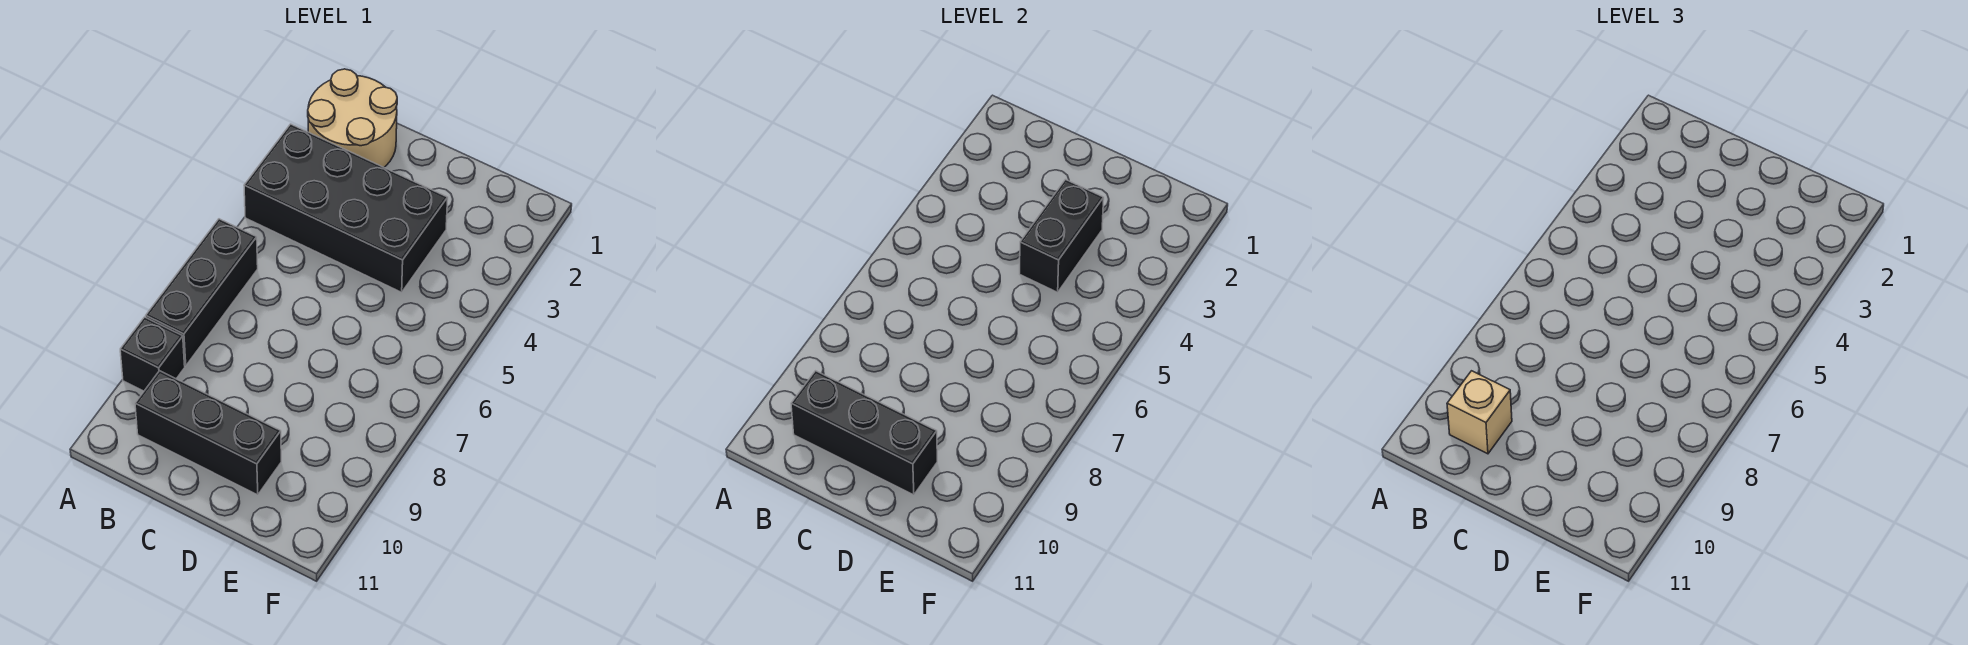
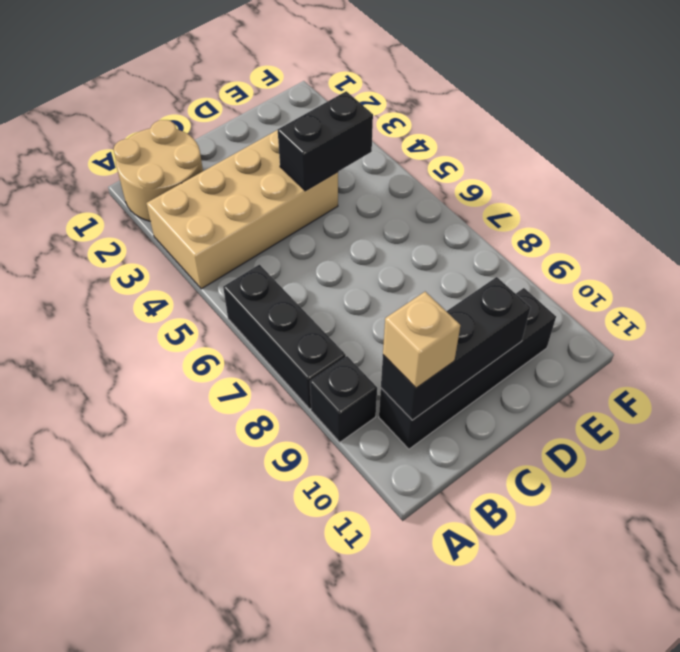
black brick A3:D4 level 1 -> tan brick A3:D4 level 1
black brick B10:D10 level 1 -> black brick B10:E10 level 1
black brick D3:D4 level 2 -> black brick D4:E4 level 2

